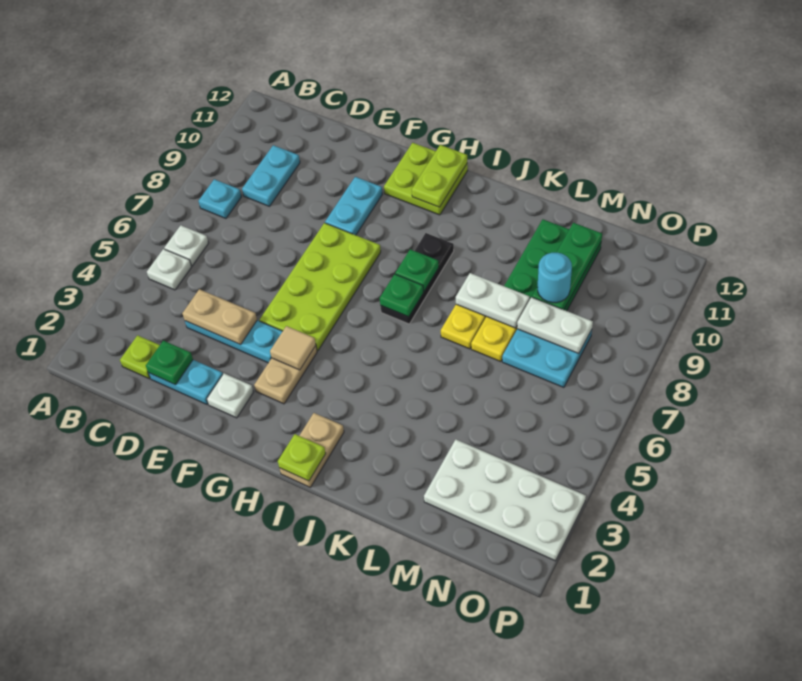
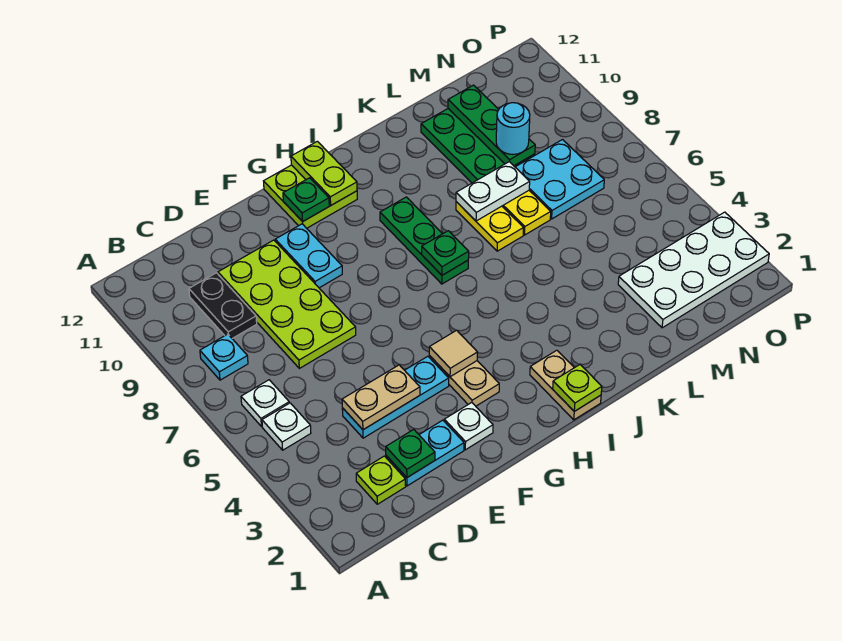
cyan plate C9:C10 level 1 -> black plate C9:C10 level 1
lime plate F5:G8 level 1 -> lime plate D7:E10 level 1
black plate I7:I9 level 1 -> green plate I7:I9 level 1
green plate I8 level 2 -> green plate G11 level 2
white plate M8:N8 level 2 -> none

